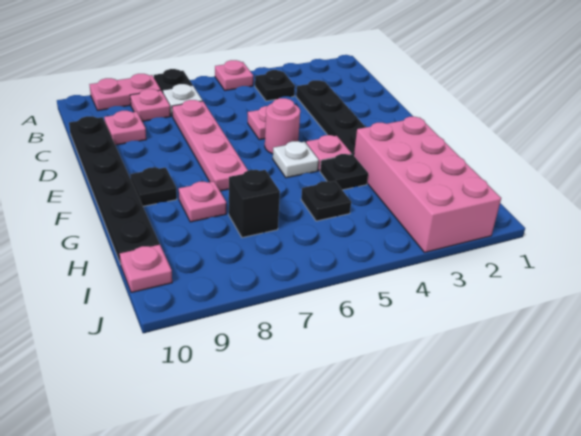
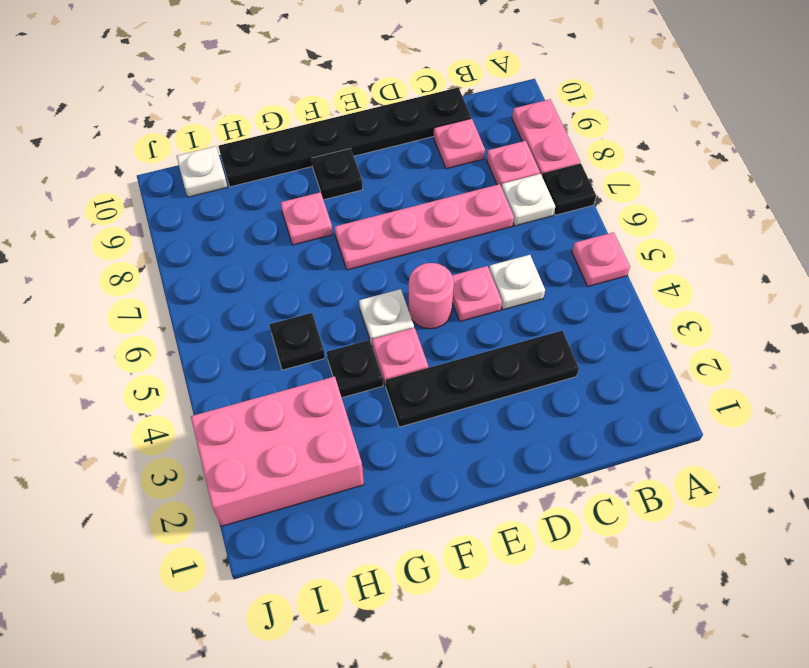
black plate B4 level 1 -> none
none -> white plate C5 level 1
pink brick G2:J3 level 1 -> pink brick H2:J3 level 1
black brick H7 level 1 -> none
pink plate I10 level 1 -> white plate I10 level 1

